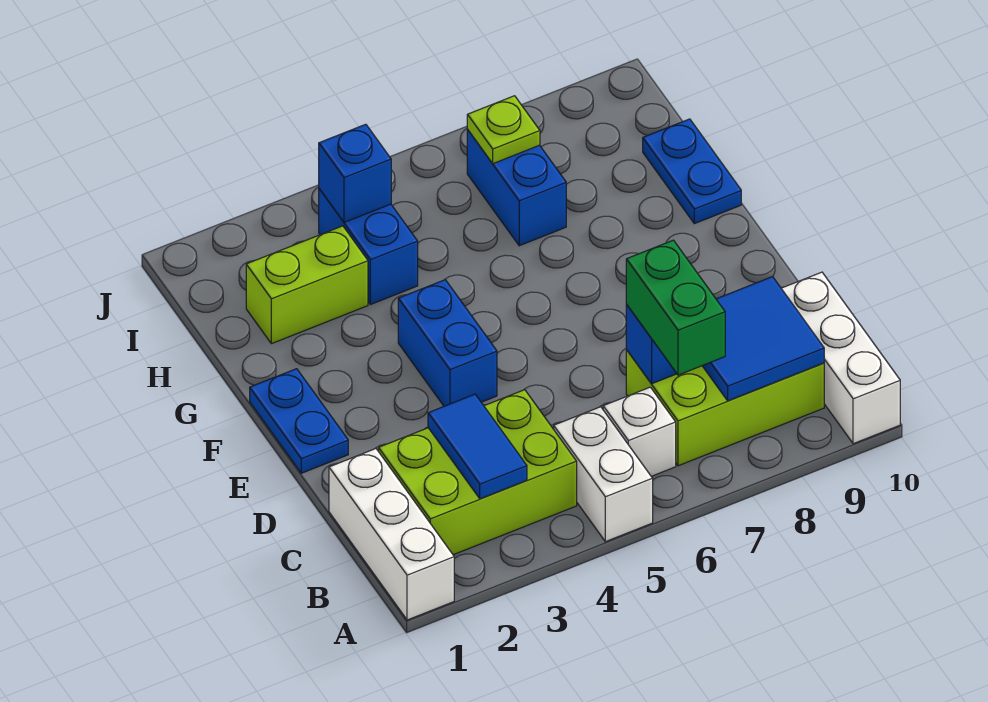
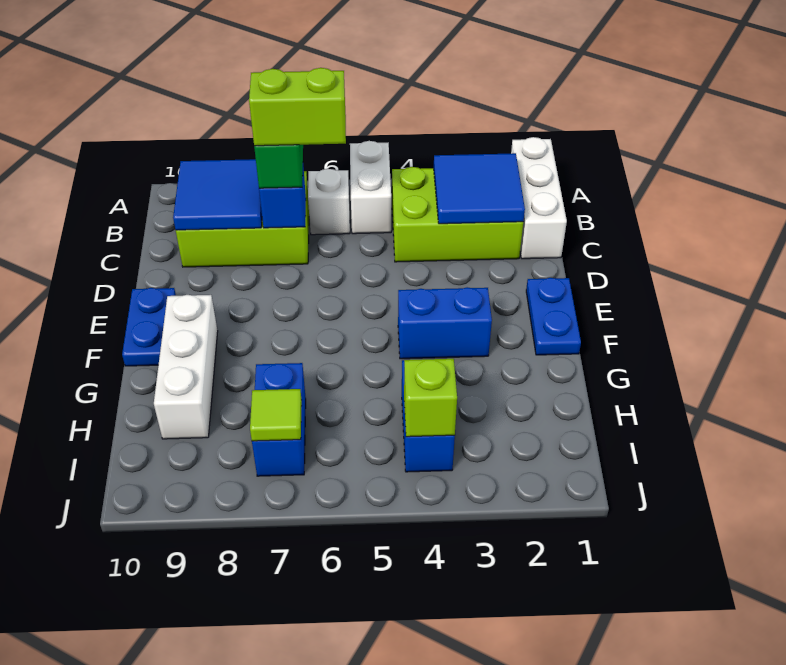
white brick A10:C10 level 1 -> white brick F9:H9 level 1
blue tile B3:C3 level 2 -> blue tile B2:C3 level 2
blue brick E4:F4 level 1 -> blue brick F3:F4 level 1
blue plate G10:H10 level 1 -> blue plate E10:F10 level 1
lime brick H2:H3 level 1 -> lime brick C6:C7 level 4
blue brick I4 level 2 -> lime brick I4 level 2
lime plate I7 level 2 -> lime tile I7 level 2

